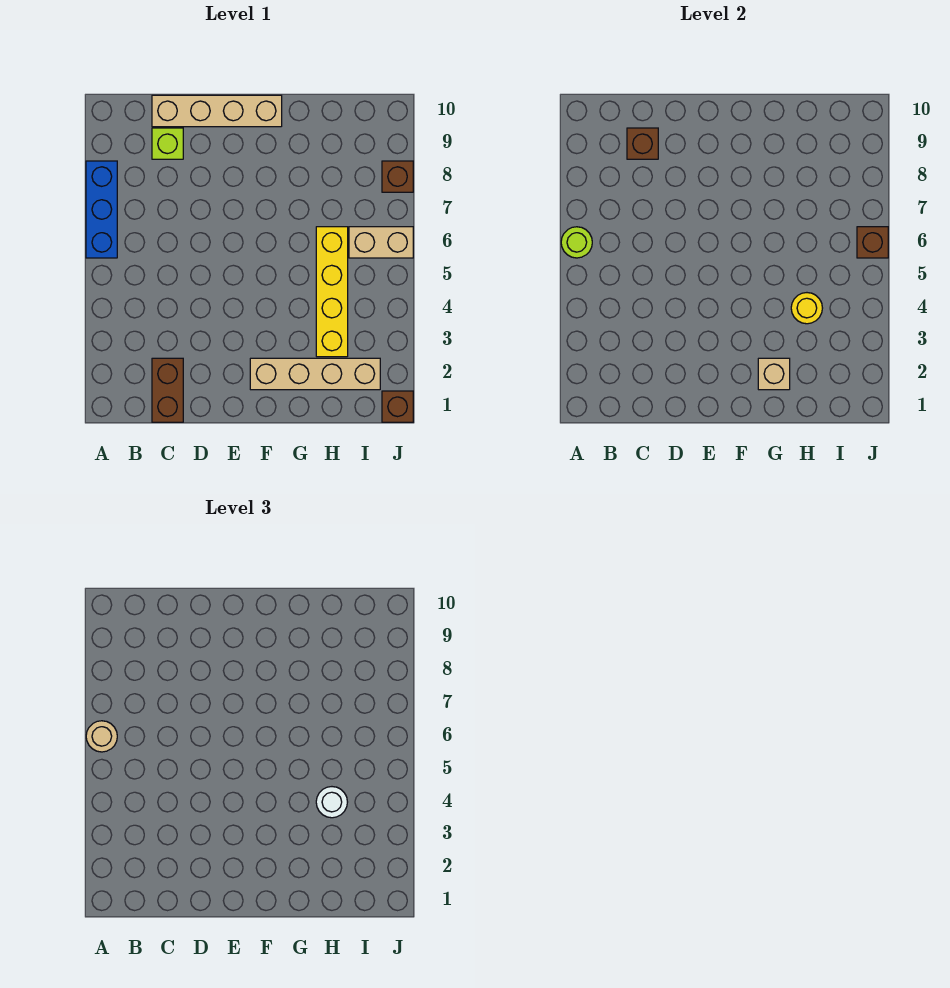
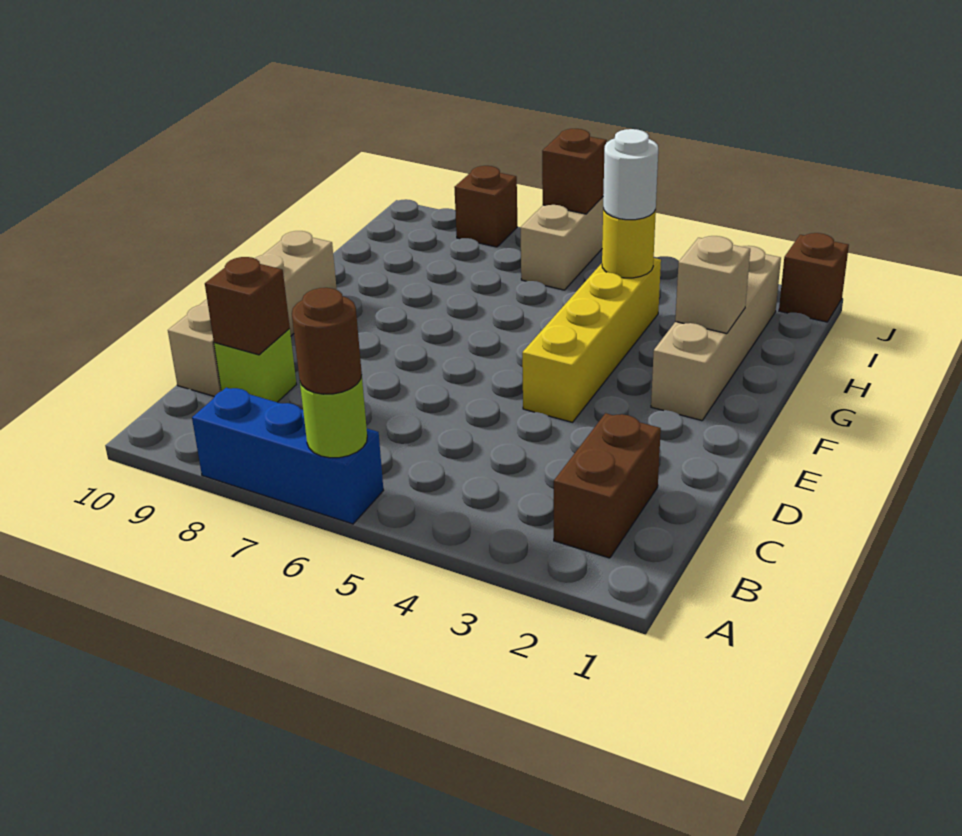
tan round brick A6 level 3 -> brown round brick A6 level 3
brown brick C1:C2 level 1 -> brown brick B2:C2 level 1
yellow brick H3:H6 level 1 -> yellow brick E4:H4 level 1

